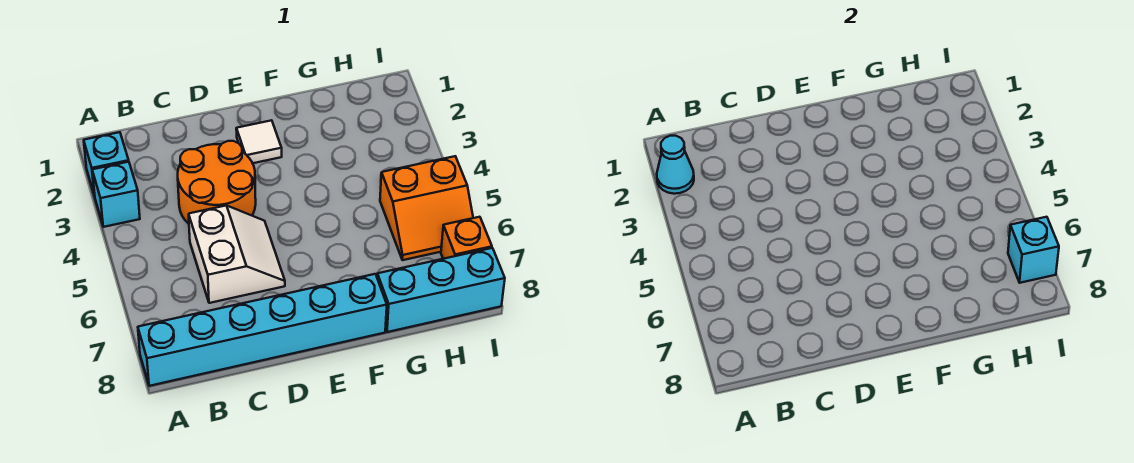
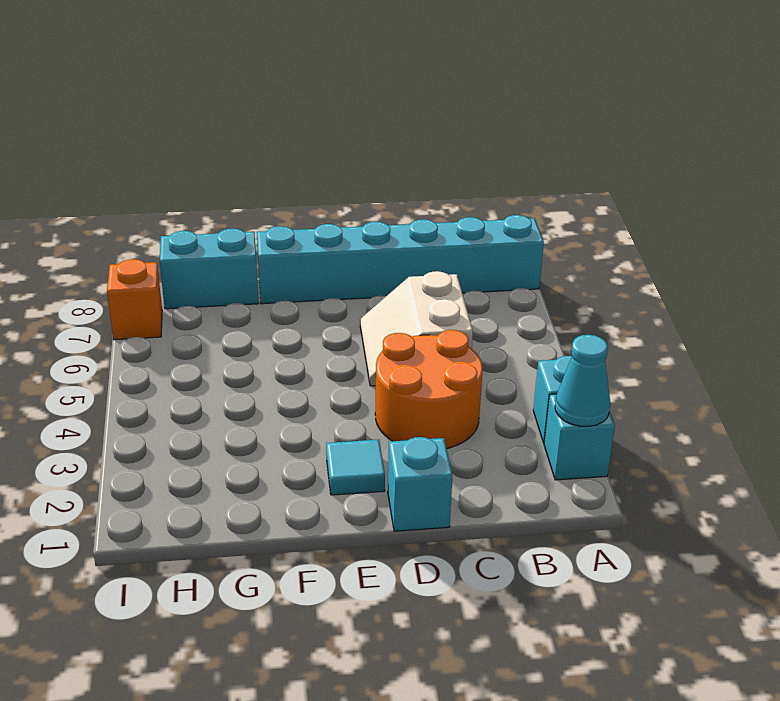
white tile E2 level 1 -> cyan tile E2 level 1
cyan brick G8:I8 level 1 -> cyan brick G8:H8 level 1
orange slope H5:I6 level 1 top 5 -> none
cyan brick I7 level 2 -> cyan brick D1 level 1

